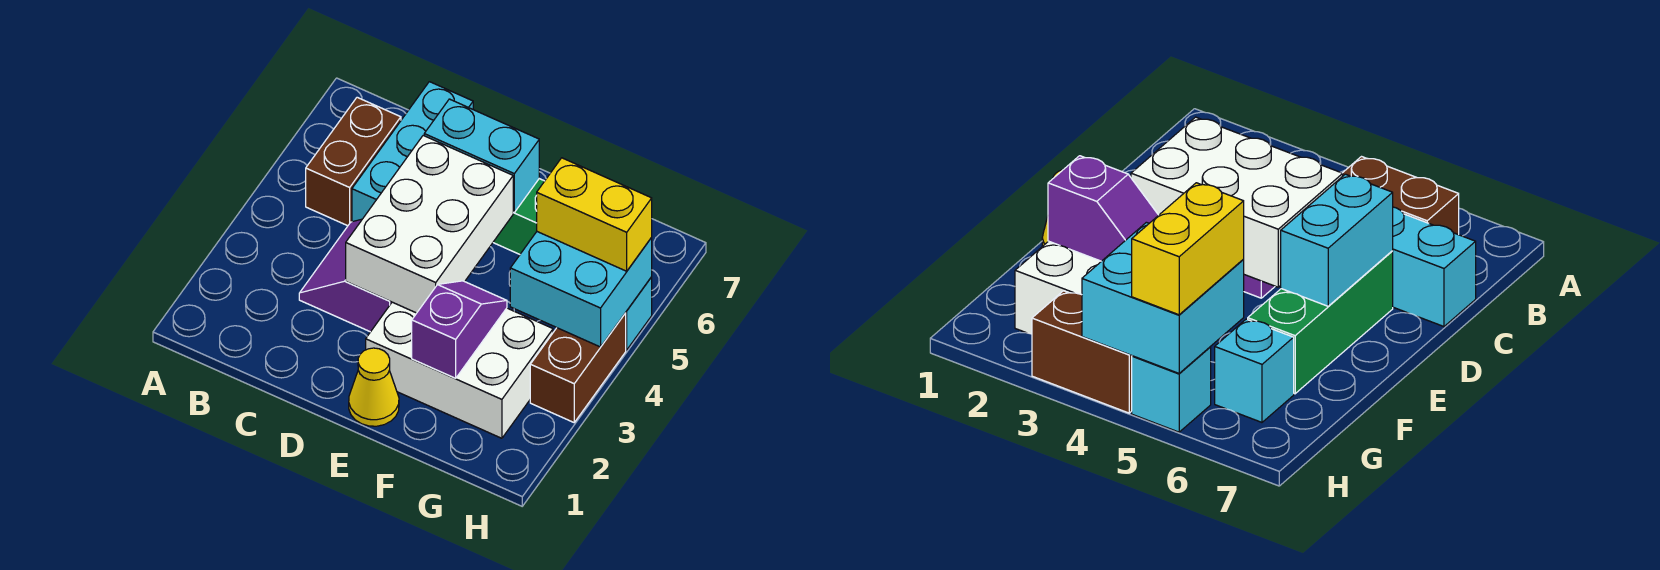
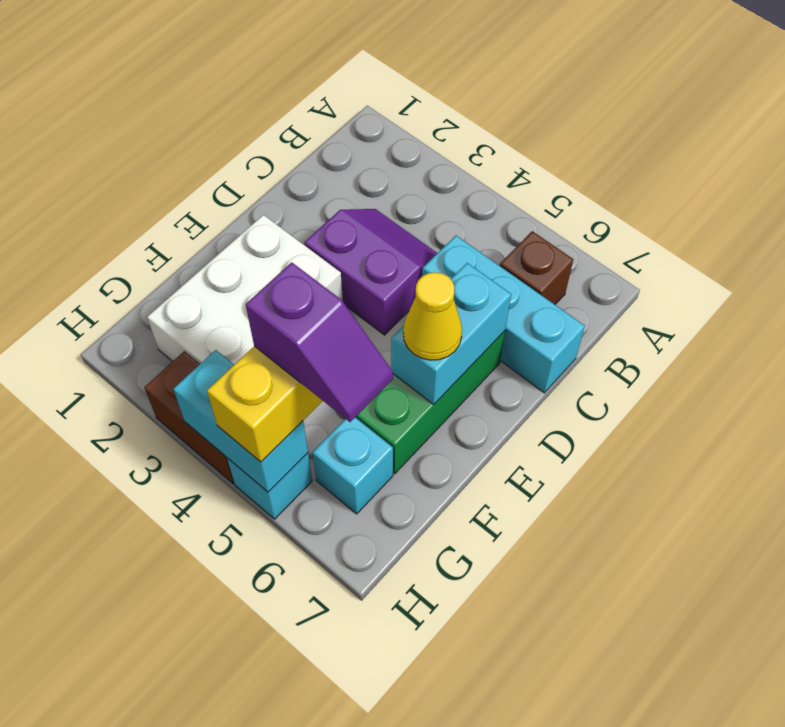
brown brick B5:B6 level 1 -> brown brick B6 level 1
white brick D3:E5 level 2 -> none
yellow cone E1 level 1 -> yellow cone E6 level 3
purple slope F2:F3 level 2 top 2 -> purple slope G5:G6 level 4 top 5
cyan brick G4:H5 level 2 -> cyan brick H4:H5 level 2

